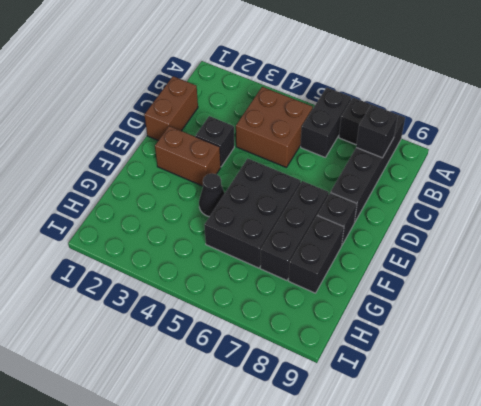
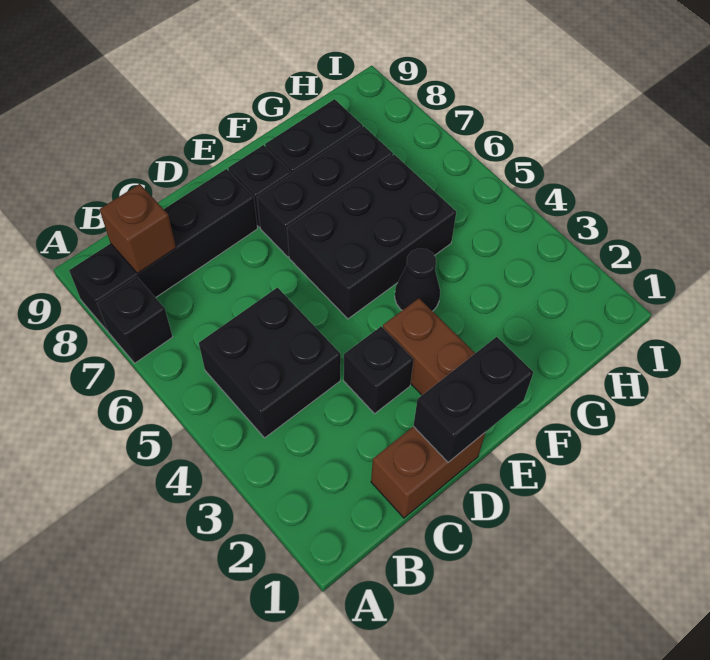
black brick A6:B6 level 1 -> black brick D1:E1 level 2
brown brick B4:C5 level 1 -> black brick B4:C5 level 1
black brick B8 level 2 -> brown brick B8 level 2

